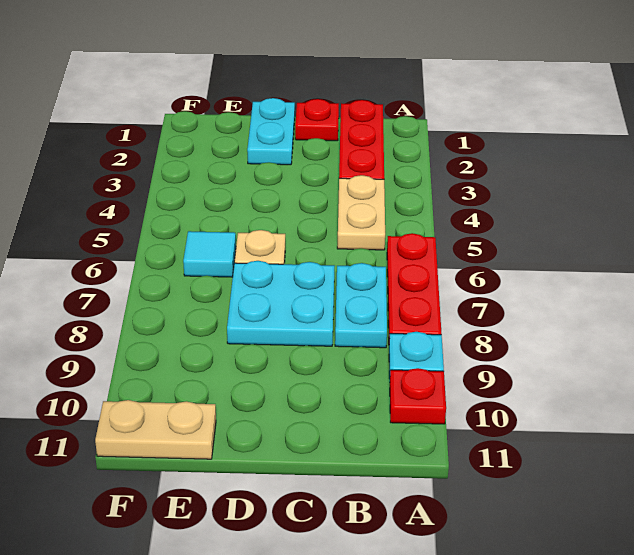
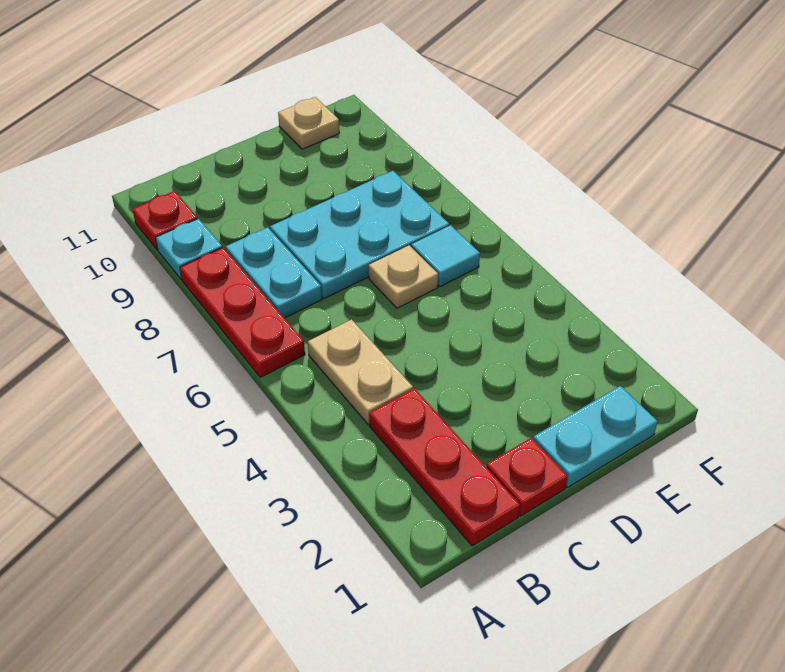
cyan plate C7:D8 level 1 -> cyan plate C7:E8 level 1
cyan plate D1:D2 level 1 -> cyan plate D1:E1 level 1
tan plate E11:F11 level 1 -> tan plate E11 level 1

